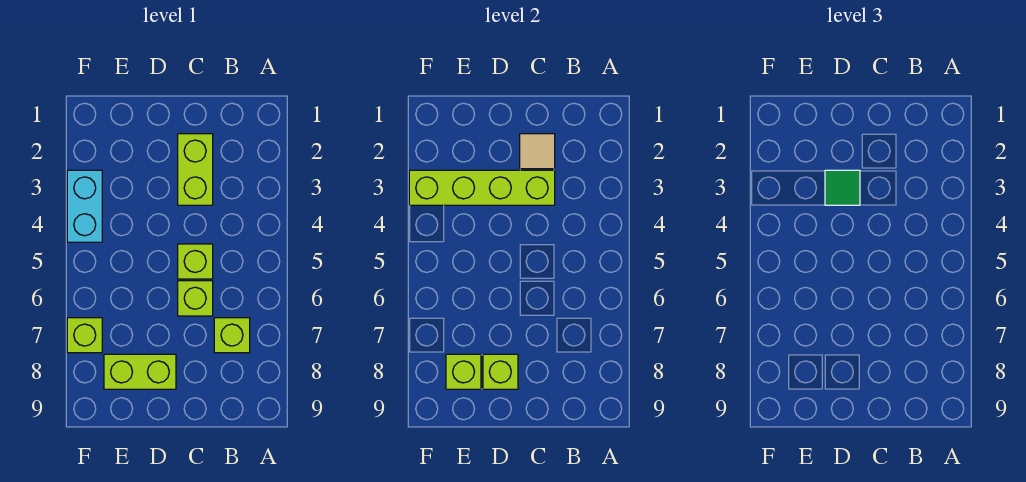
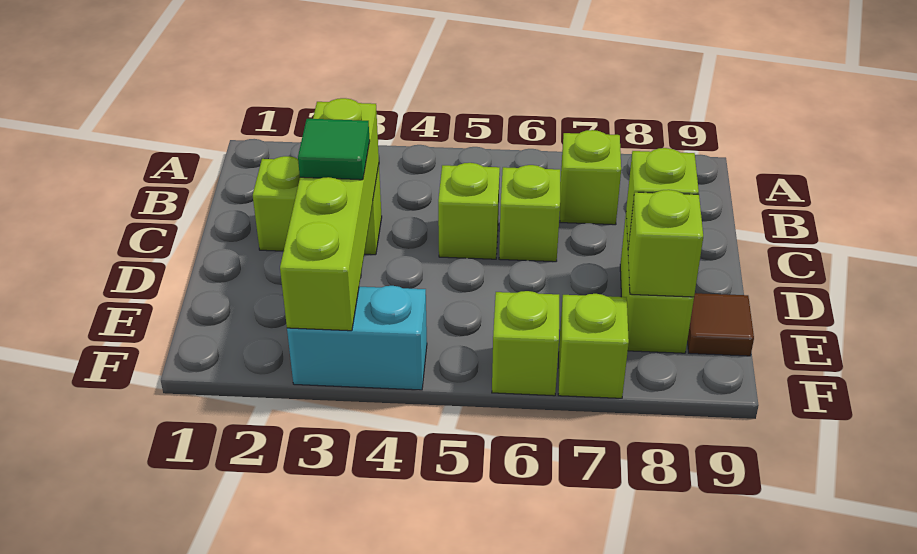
tan tile C2 level 2 -> none
none -> brown tile E9 level 1
none -> lime brick F6 level 1

